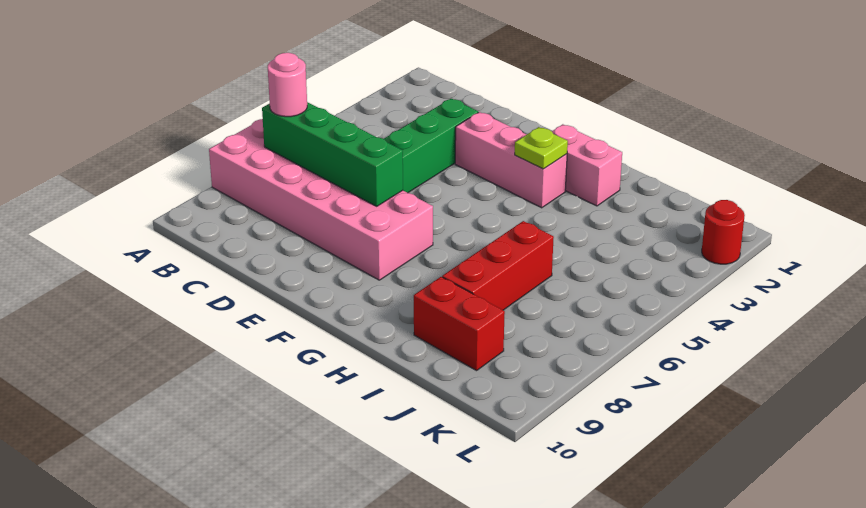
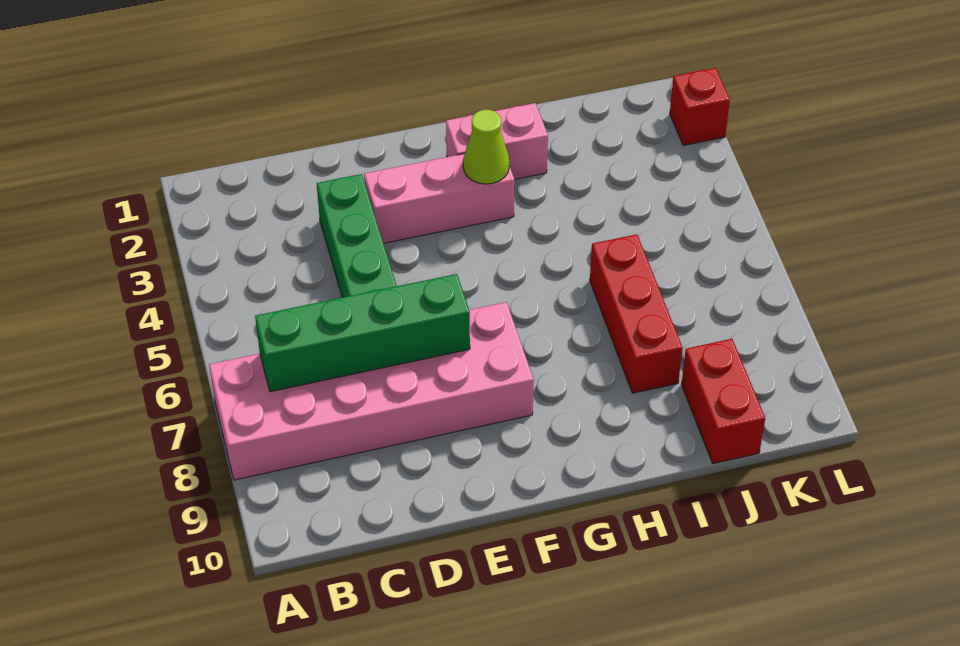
pink round brick B7 level 3 -> none
lime plate G3 level 2 -> lime cone G3 level 2
red brick I9:J9 level 1 -> red brick J9:J10 level 1
red round brick L2 level 1 -> red brick L2 level 1

